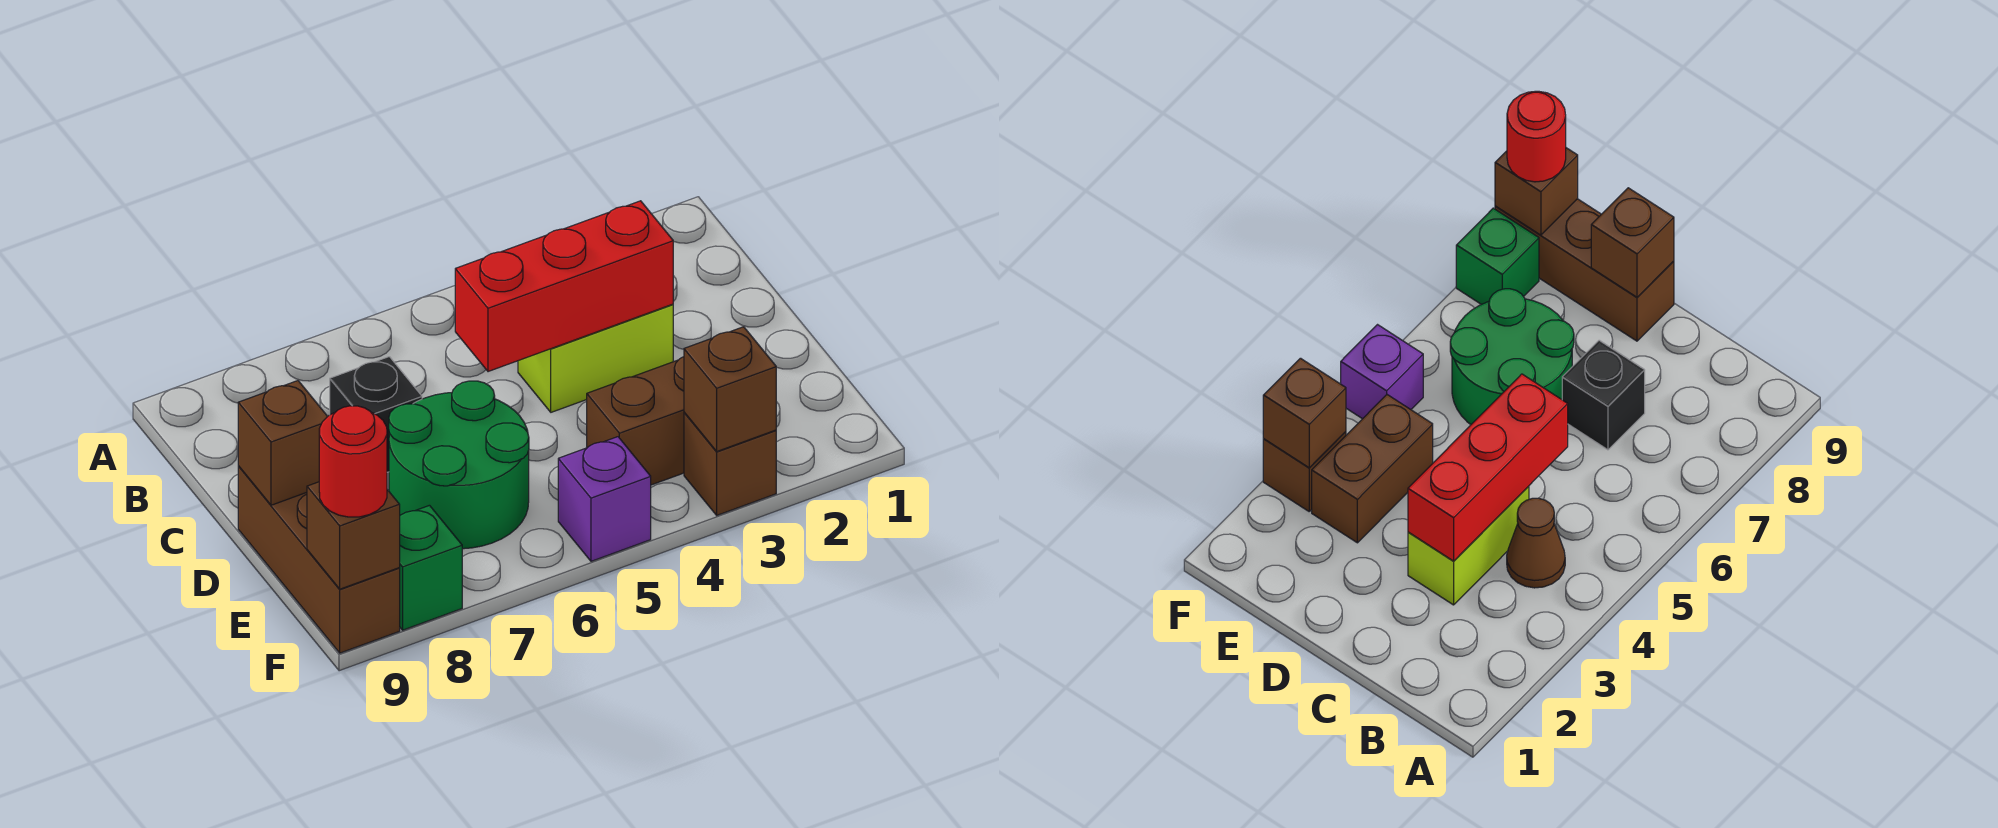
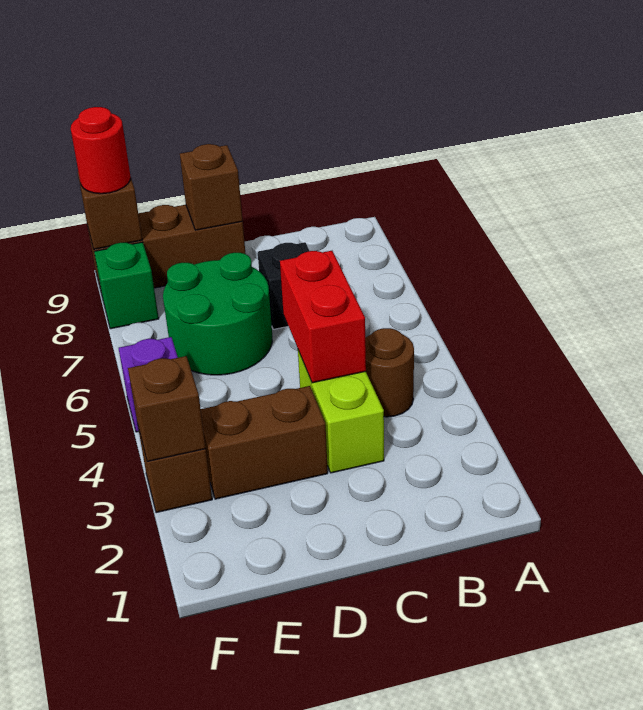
brown cone B4 level 1 -> brown round brick B4 level 1
red brick C3:C5 level 2 -> red brick C4:C5 level 2
brown brick E3:E4 level 1 -> brown brick D3:E3 level 1

